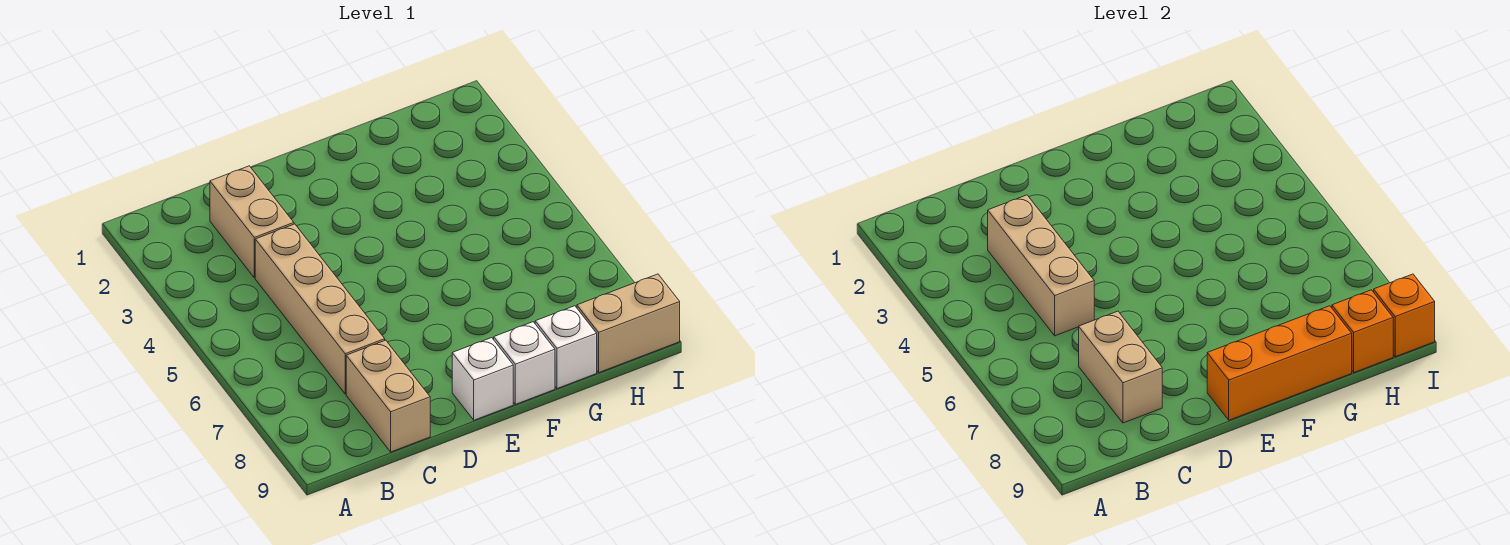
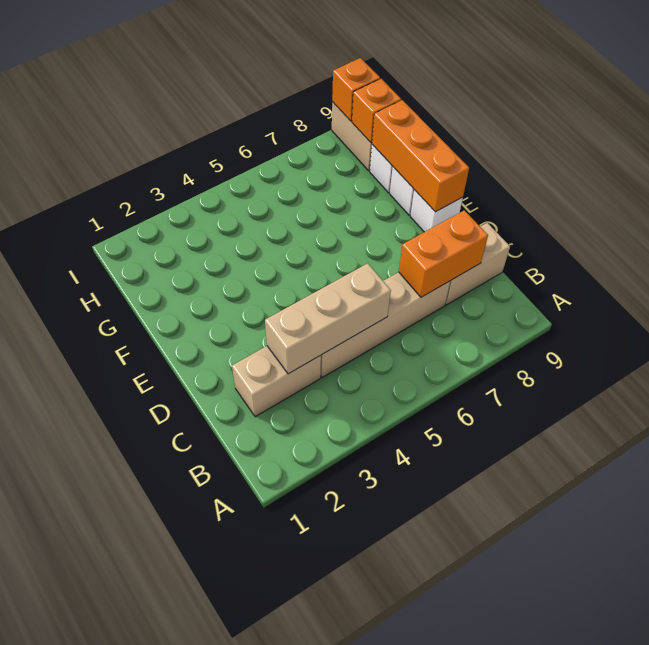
tan brick C7:C8 level 2 -> orange brick C7:C8 level 2

